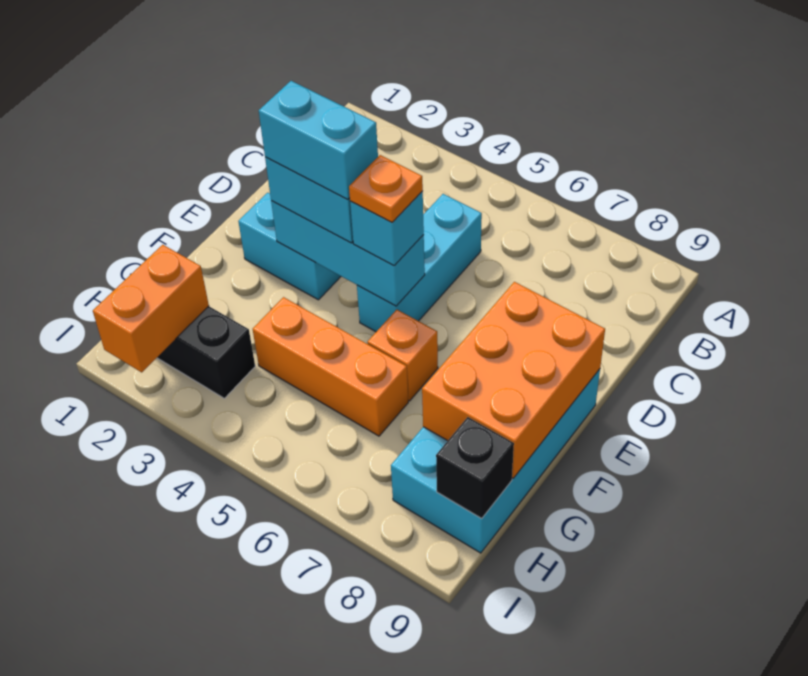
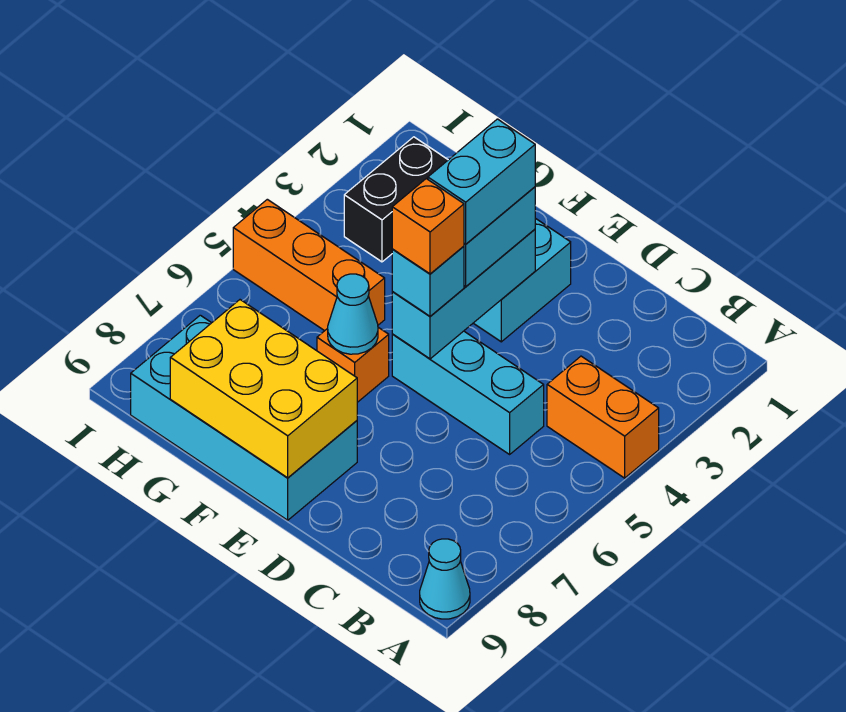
none -> cyan cone A9 level 1
orange plate E5 level 4 -> orange brick E5 level 4
orange brick E8:G9 level 2 -> yellow brick E8:G9 level 2
none -> cyan cone F6 level 2
orange brick G4:G6 level 1 -> orange brick G5:I5 level 1
orange brick H2:I2 level 2 -> orange brick A4:B4 level 1
black brick H9 level 2 -> none

